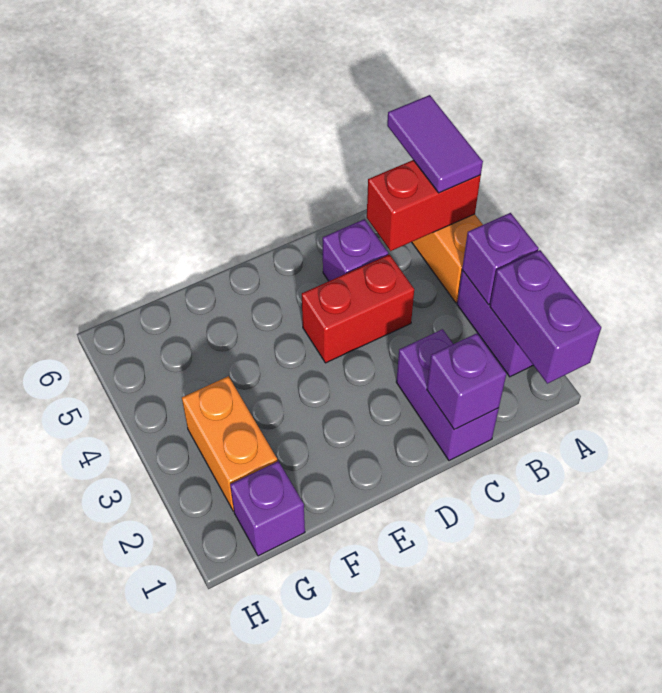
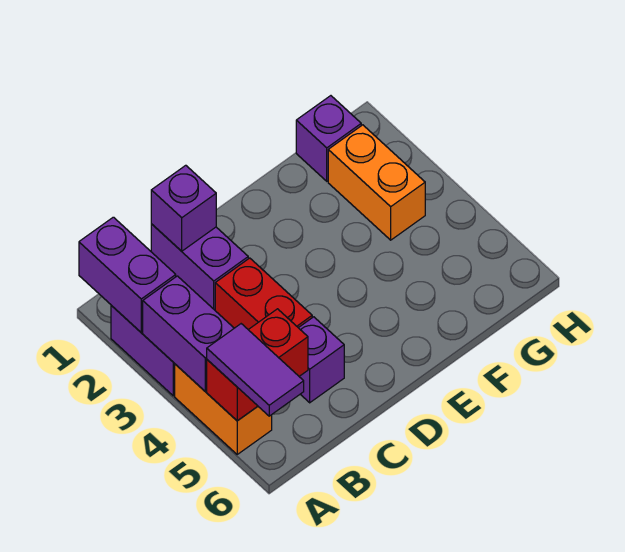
purple brick A3 level 2 -> purple brick A3:A4 level 2
red brick C4:D4 level 1 -> red brick C3:C4 level 1

